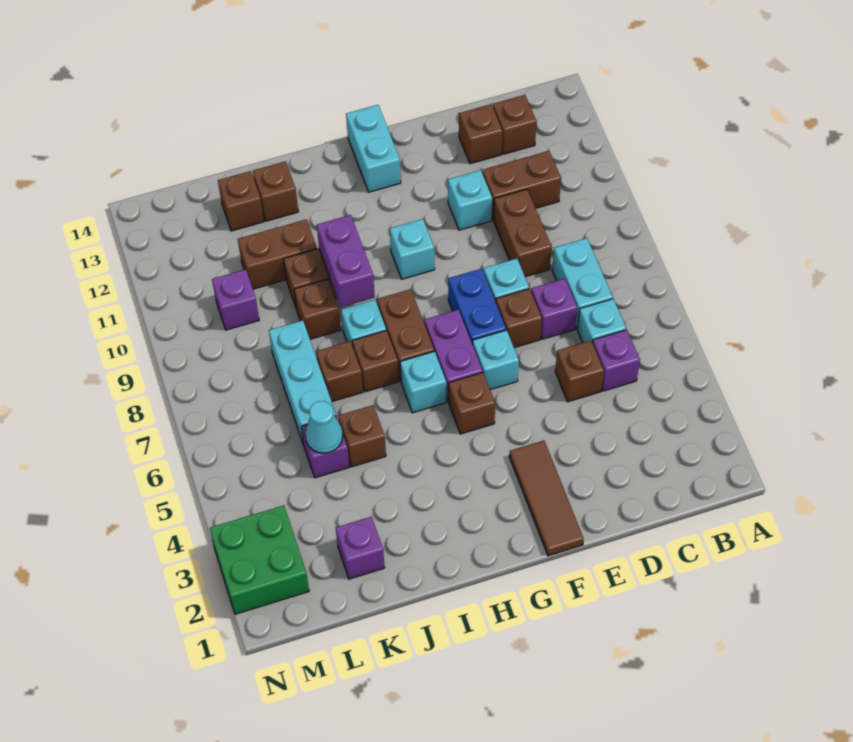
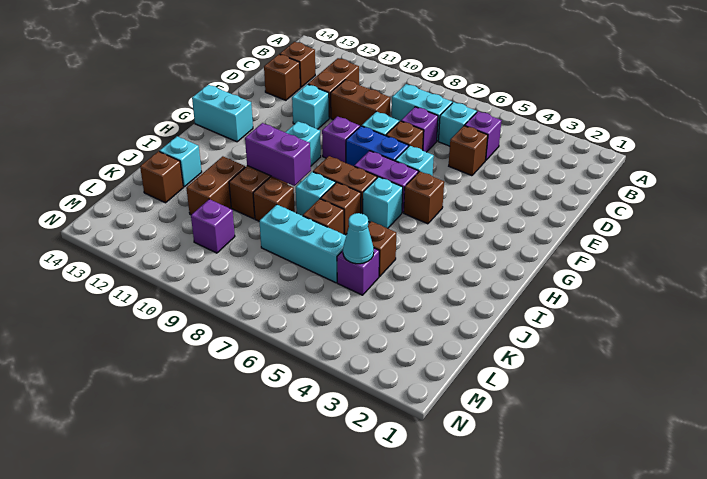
brown tile F1:F3 level 1 -> none
brown brick J13 level 1 -> cyan brick J13 level 1
purple brick K2 level 1 -> purple brick F9 level 1
green brick M2:N3 level 1 -> none

